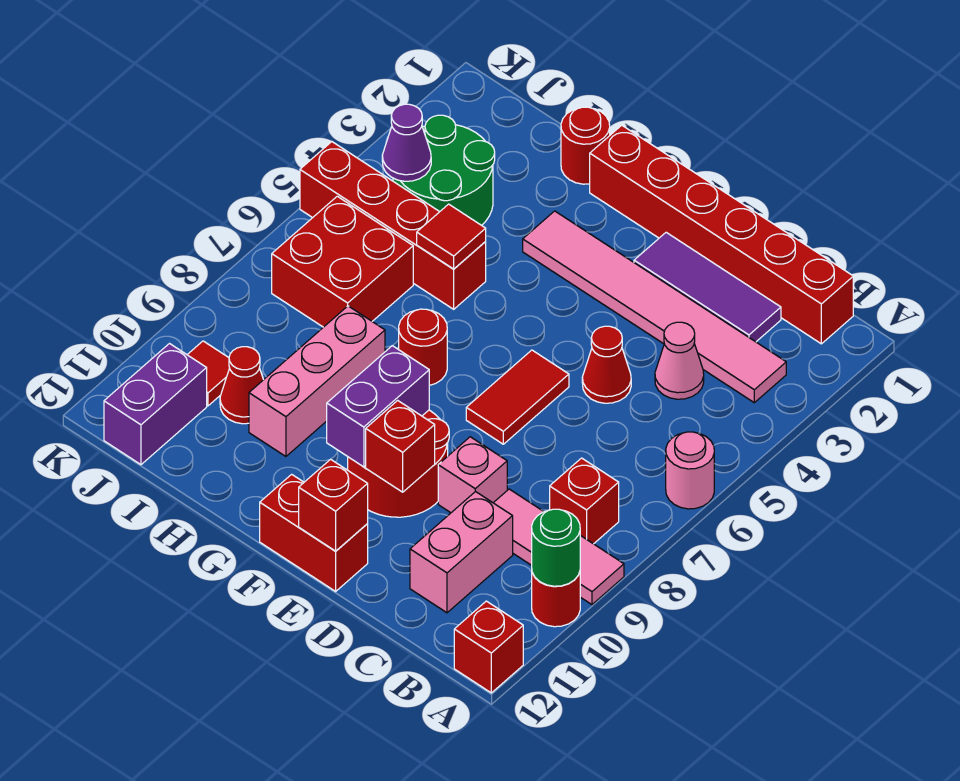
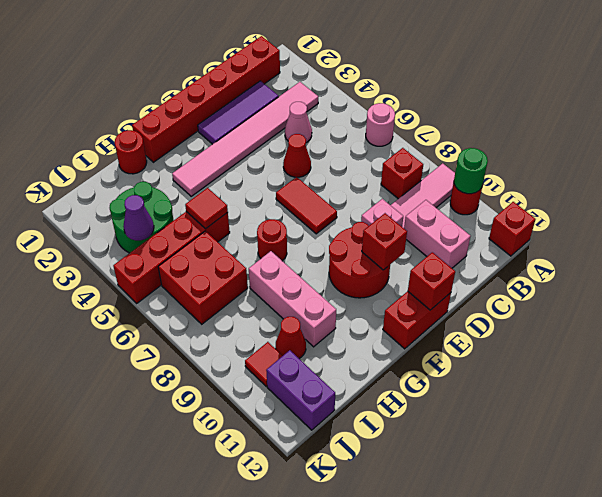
purple brick F9:F10 level 2 -> none

